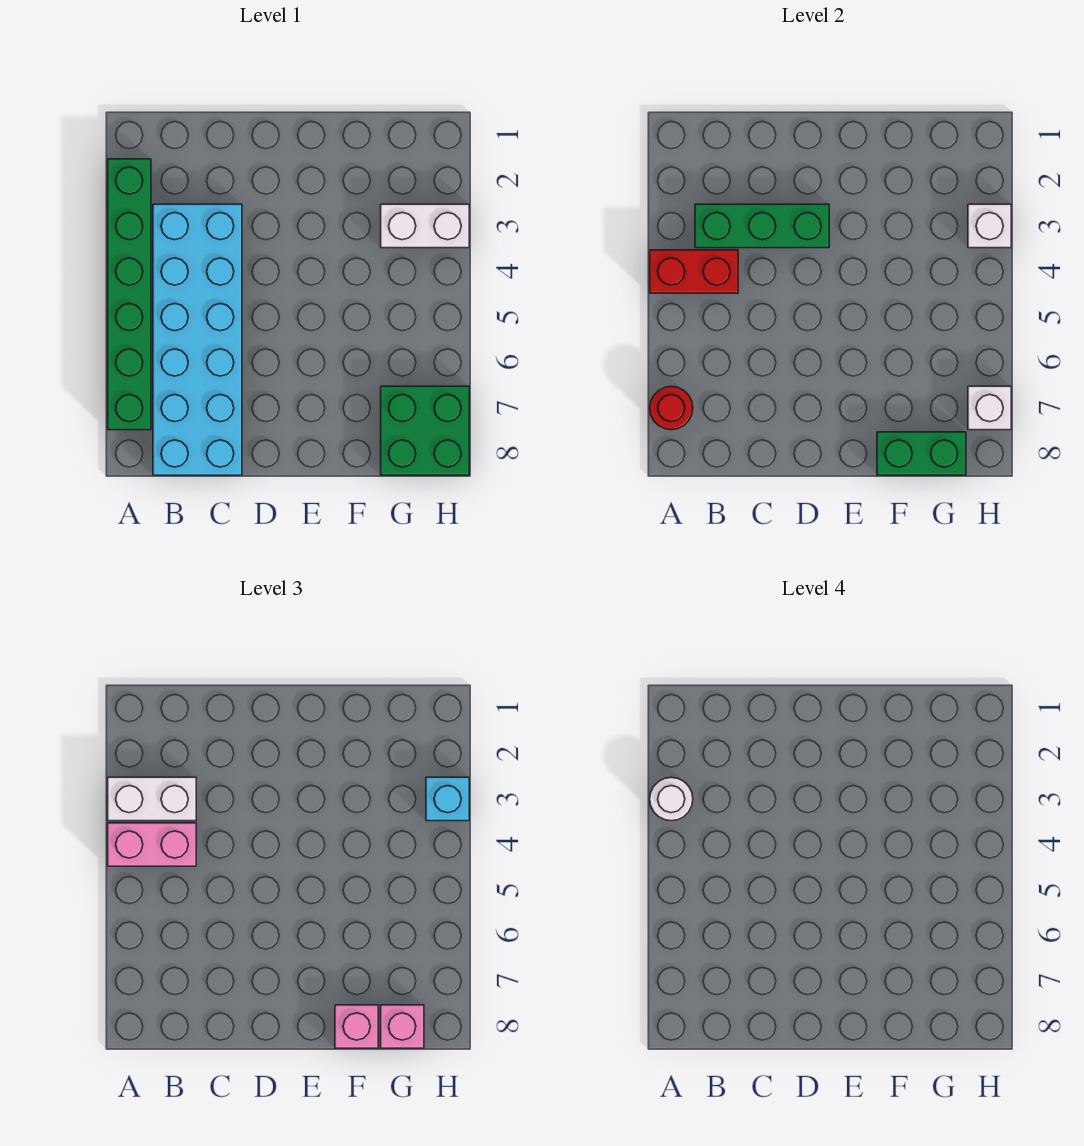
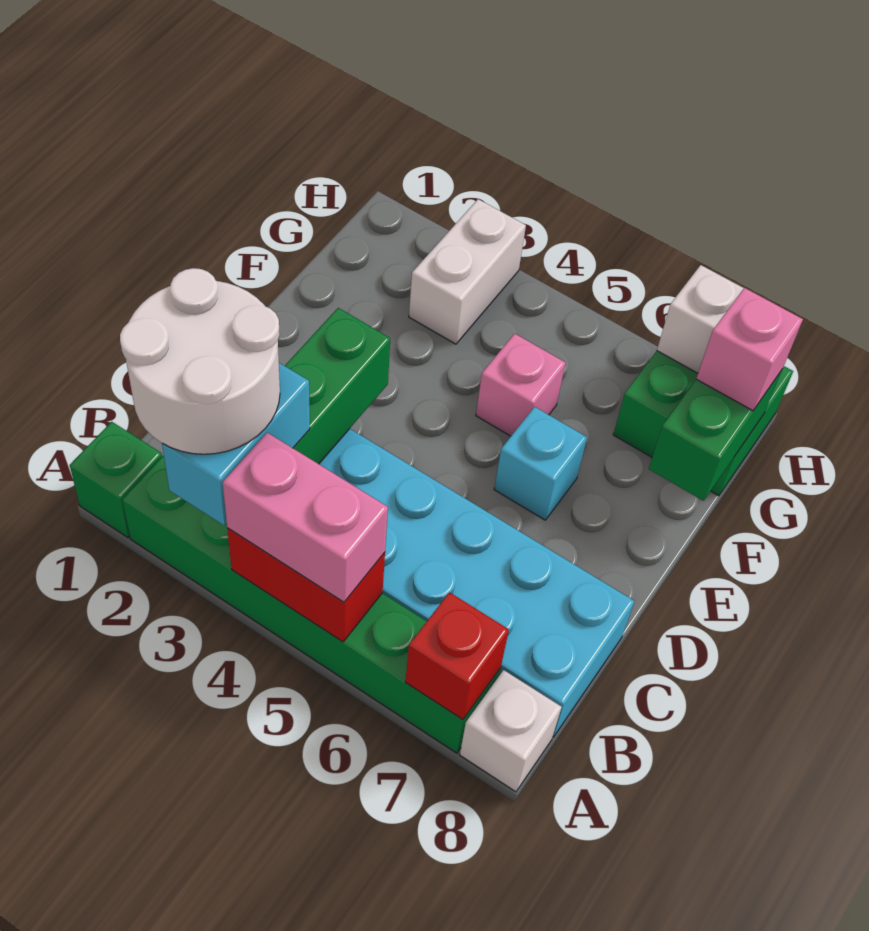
none -> green brick A1 level 1
white brick A3:B3 level 3 -> cyan brick A3:B3 level 3
white round brick A3 level 4 -> white round brick A2:B3 level 4
red brick A4:B4 level 2 -> red brick A4:A5 level 2
pink brick A4:B4 level 3 -> pink brick A4:A5 level 3
red round brick A7 level 2 -> red brick A7 level 2
pink brick F8 level 3 -> pink brick F5 level 1
white brick H3 level 2 -> white brick A8 level 1
cyan brick H3 level 3 -> cyan brick E6 level 1

